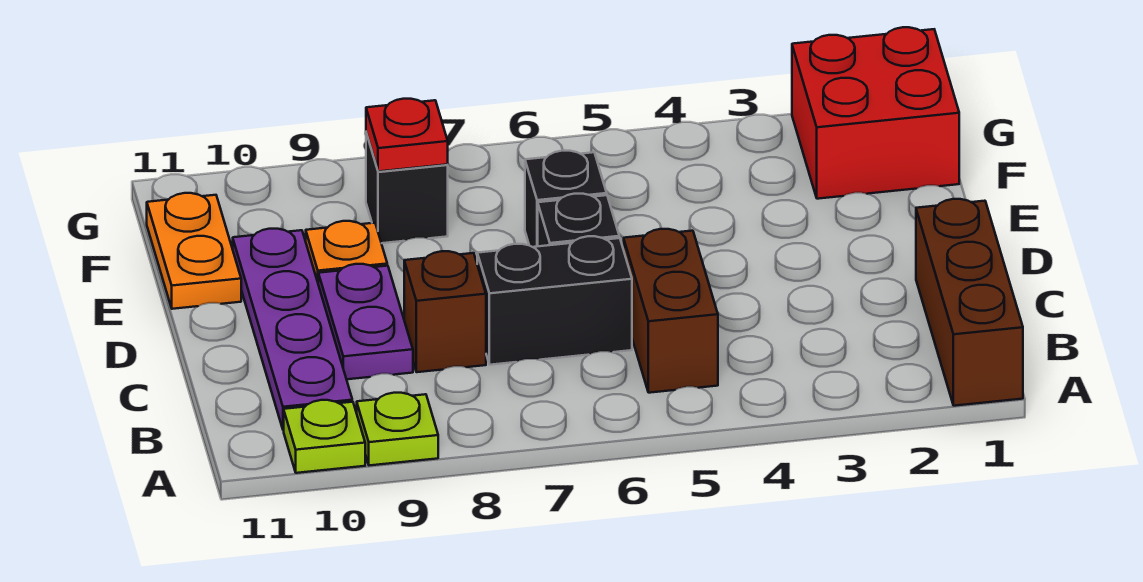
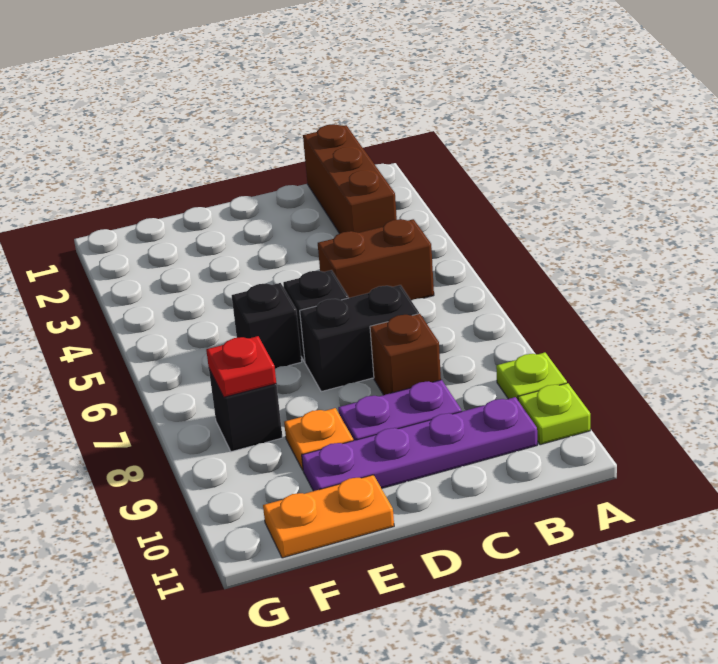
brown brick A1:C1 level 1 -> brown brick B1:B3 level 1
black brick C6:C7 level 1 -> black brick C7:D7 level 1
red brick F1:G2 level 1 -> none

